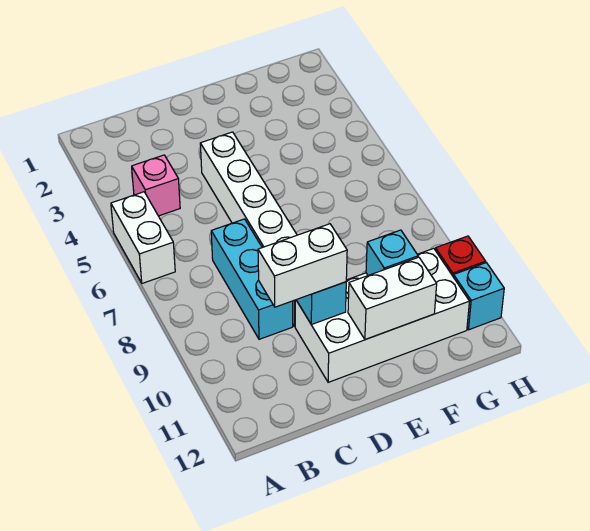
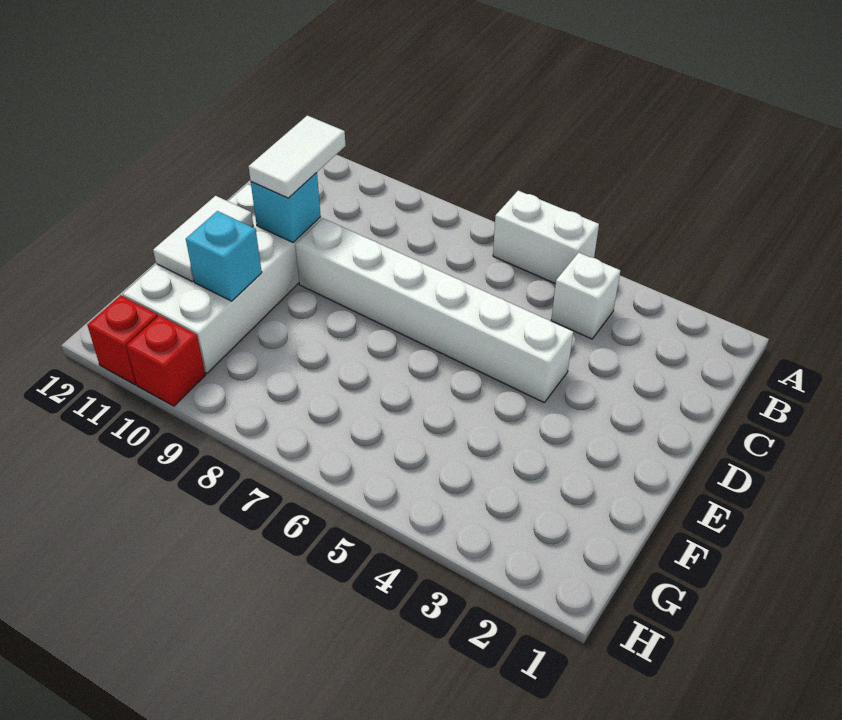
pink brick B4 level 1 -> white brick B4 level 1
cyan brick C7:C9 level 1 -> none
white brick C10:D10 level 3 -> white tile C10:D10 level 3
white brick E11:F11 level 2 -> white tile E11:F11 level 2
cyan brick H11 level 1 -> red brick H11 level 1

